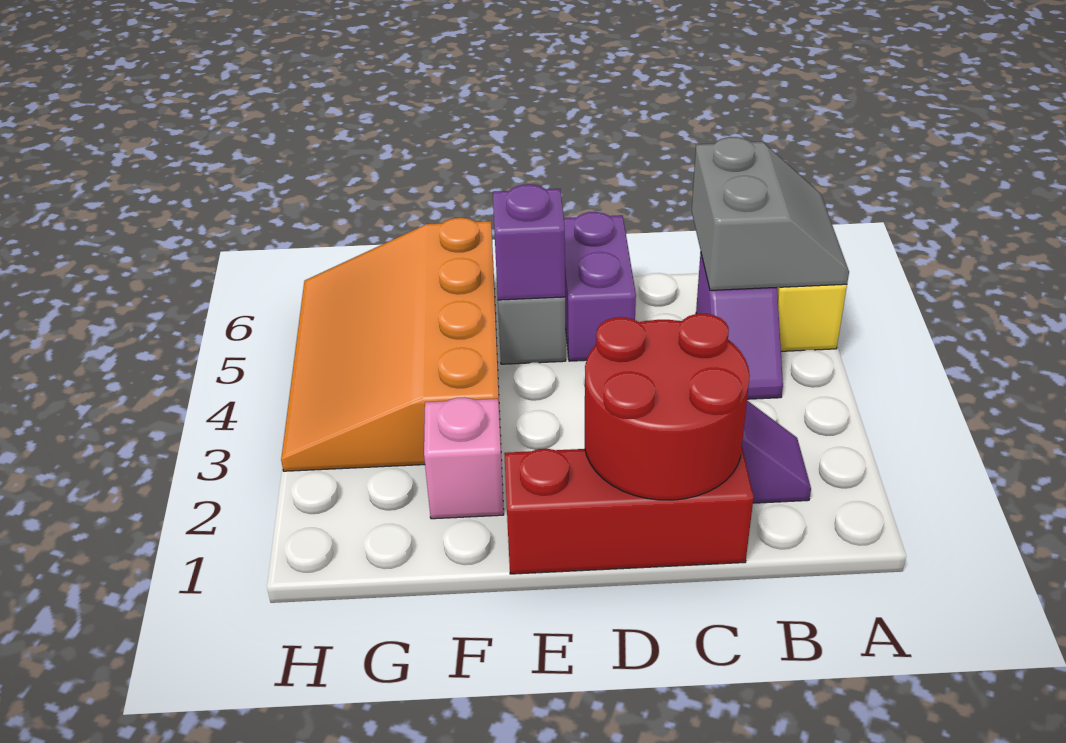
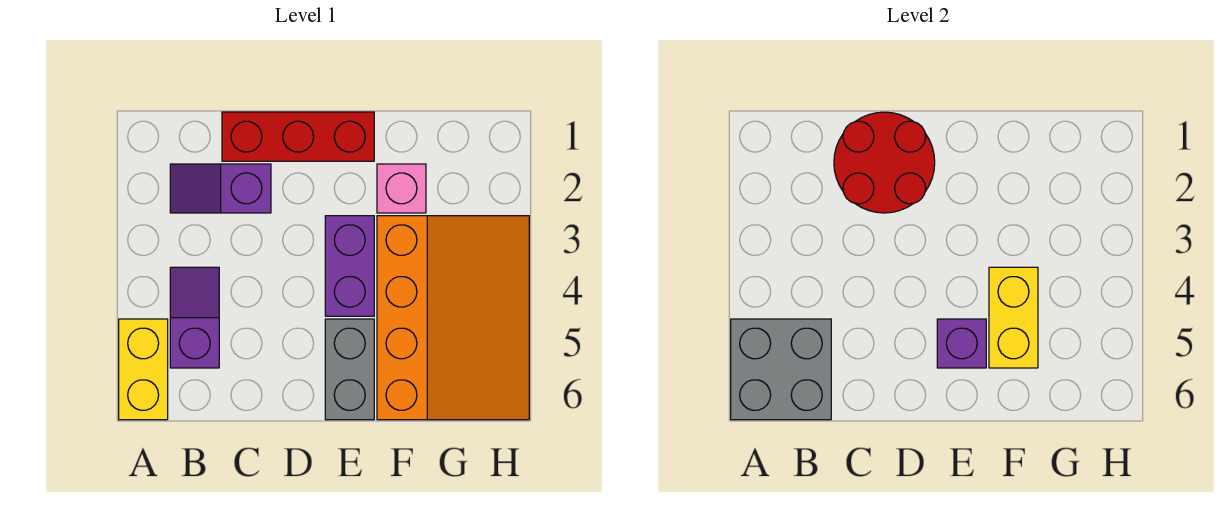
grey slope A5:B6 level 2 top B -> grey brick A5:B6 level 2
purple brick D5:D6 level 1 -> purple brick E3:E4 level 1
none -> yellow brick F4:F5 level 2

